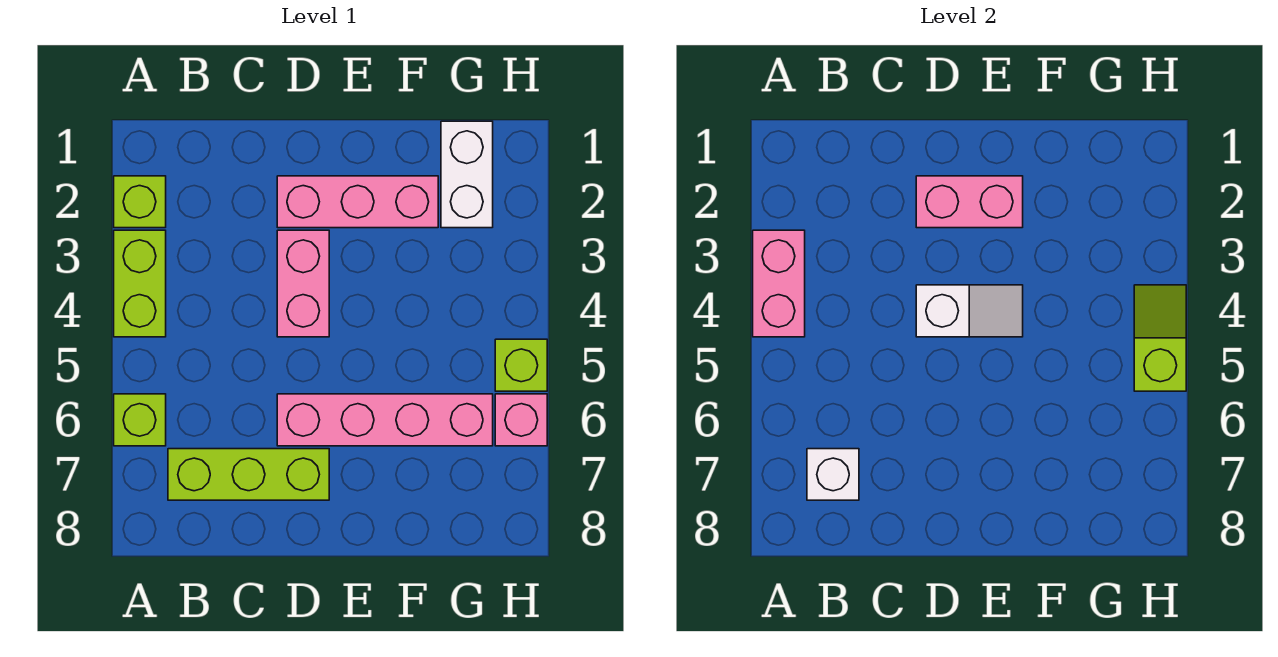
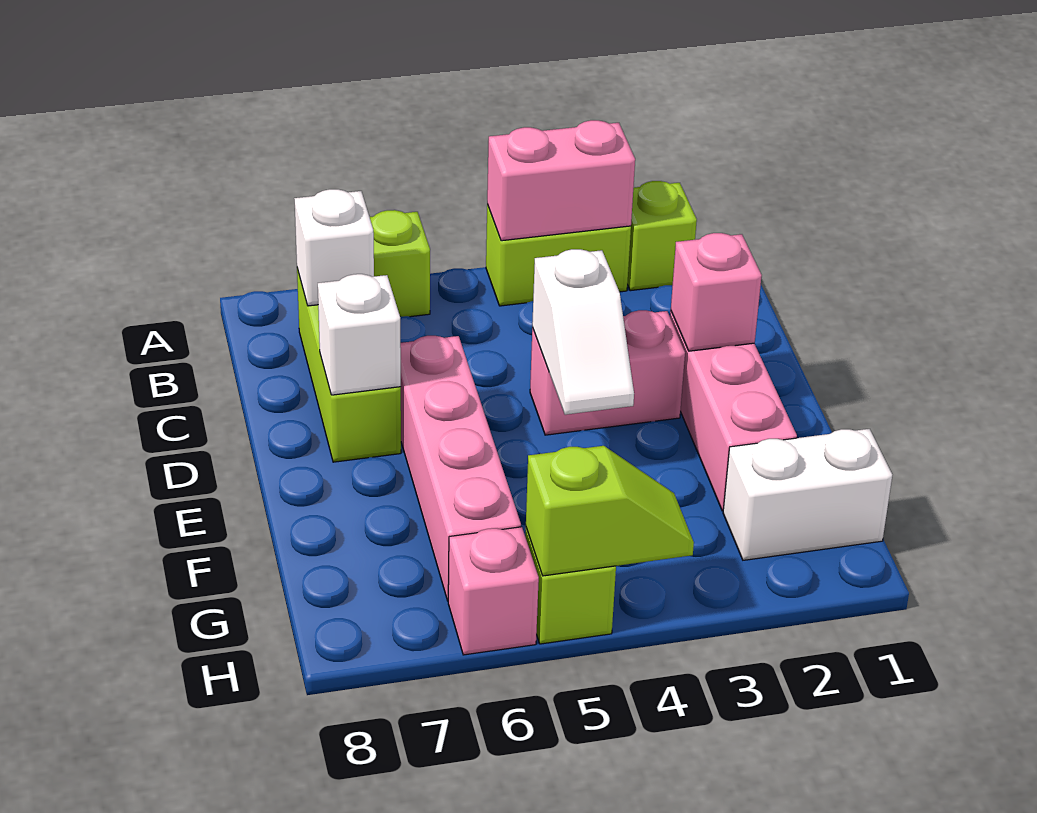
pink brick D2:E2 level 2 -> pink brick D2 level 2
none -> white brick D7 level 2

